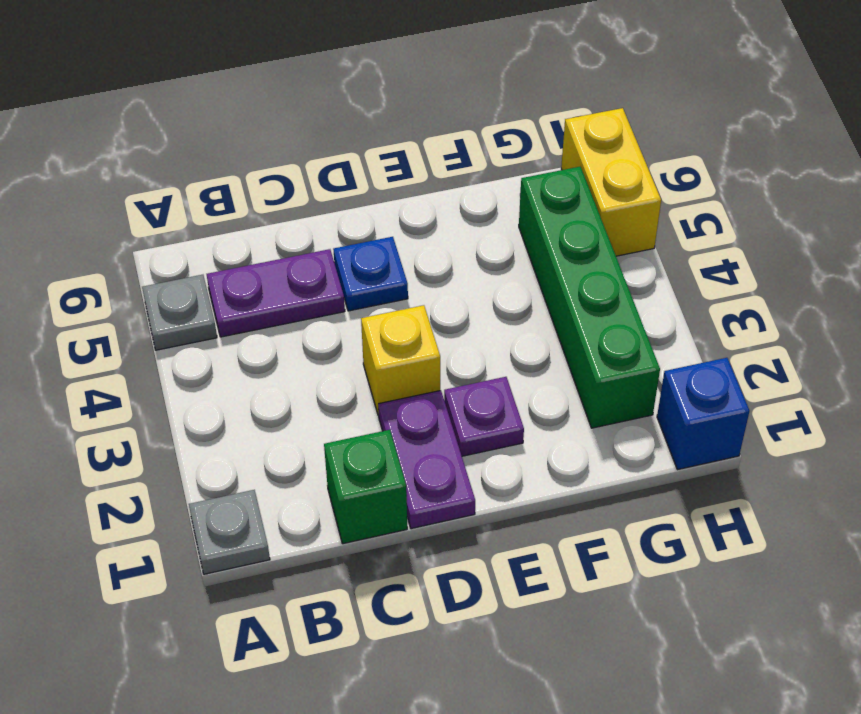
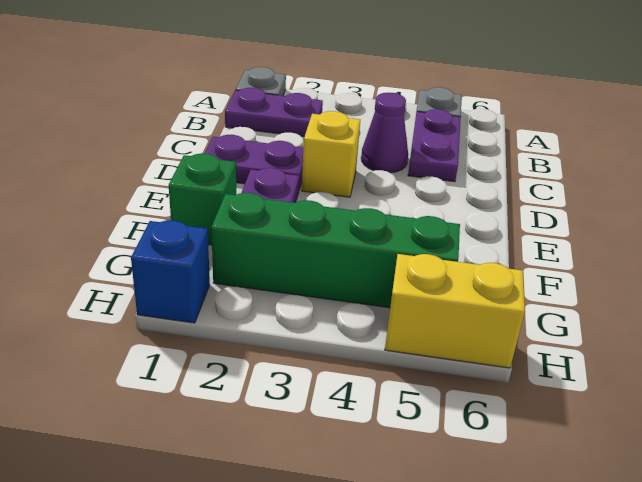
none -> purple plate B1:B2 level 1
green brick C1 level 1 -> green brick F1 level 1
none -> purple cone C4 level 1
blue plate D5 level 1 -> none

